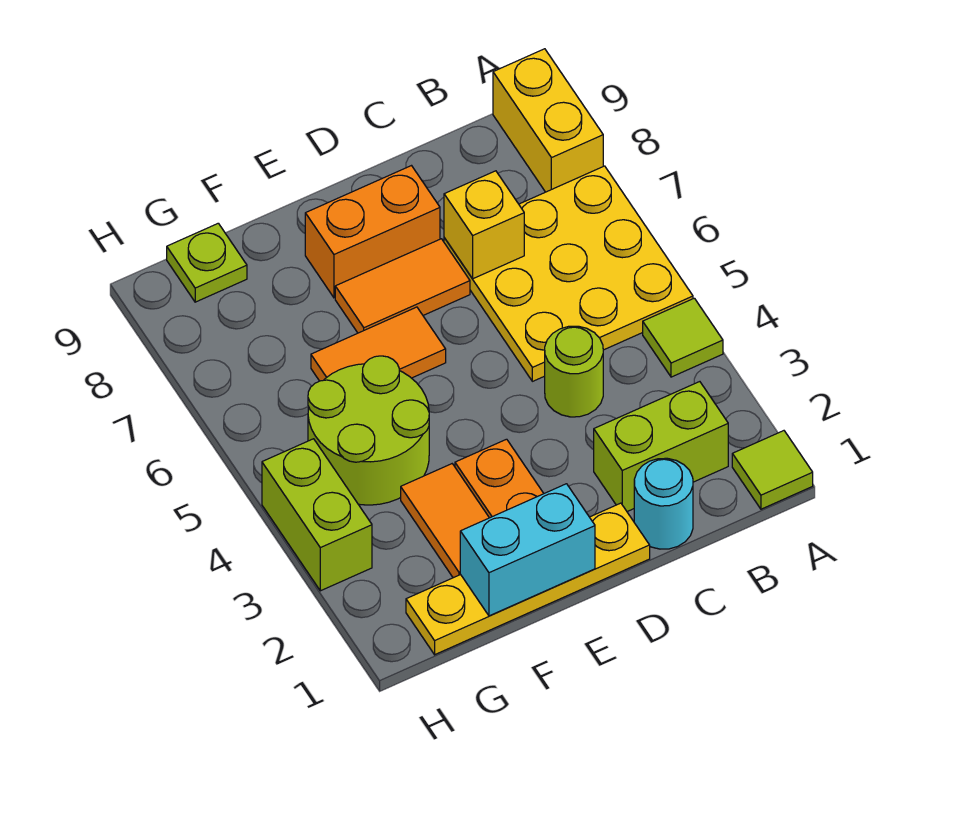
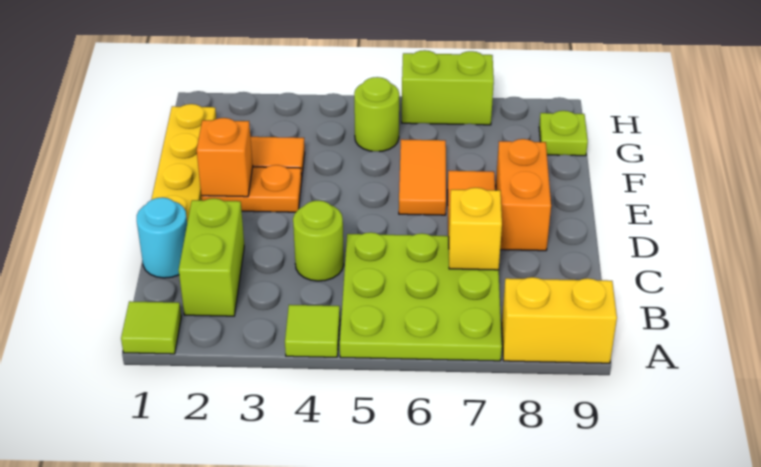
yellow plate A5:C7 level 1 -> lime plate A5:C7 level 1
cyan brick E1:F1 level 2 -> none
none -> orange brick E2 level 2
lime round brick F4:G5 level 1 -> lime round brick G5 level 1
lime brick H3:H4 level 1 -> lime brick H6:H7 level 1

